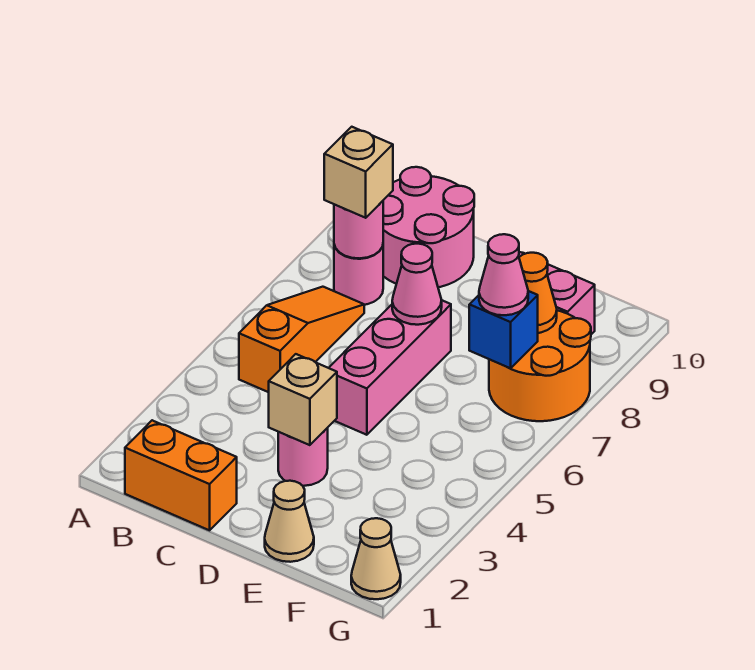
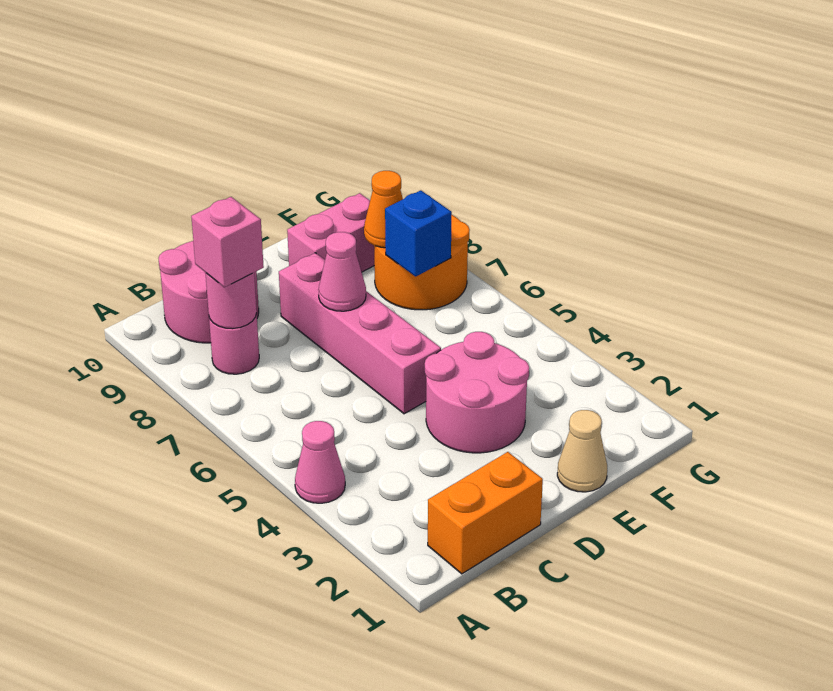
orange slope B5:B7 level 1 top 5 -> none
tan brick B8 level 3 -> pink brick B8 level 3
pink round brick D3 level 1 -> pink round brick D3:E4 level 1
tan brick D3 level 2 -> none
pink brick D5:D7 level 1 -> pink brick D5:D8 level 1
pink cone F7 level 3 -> pink cone A4 level 1
tan cone G1 level 1 -> none

